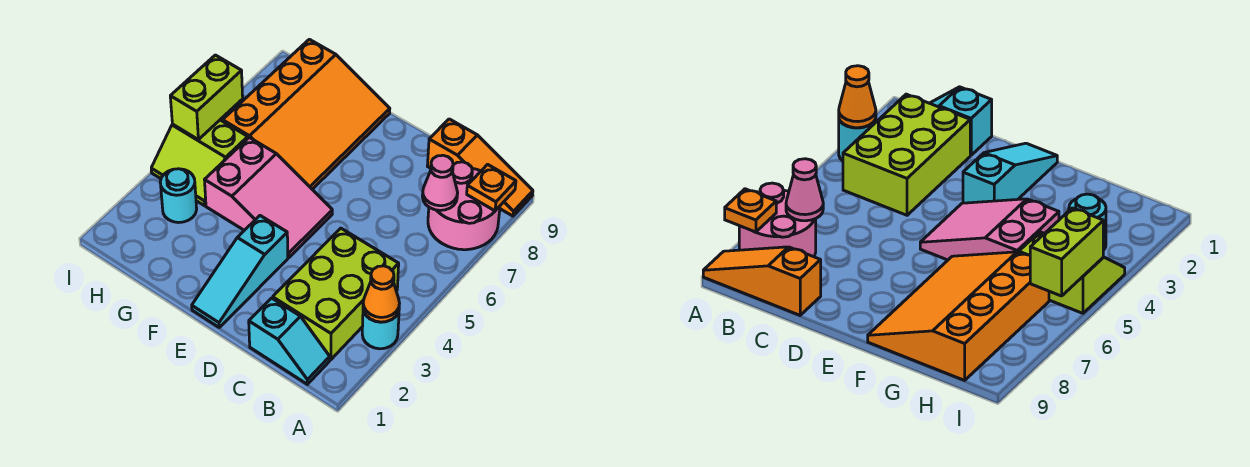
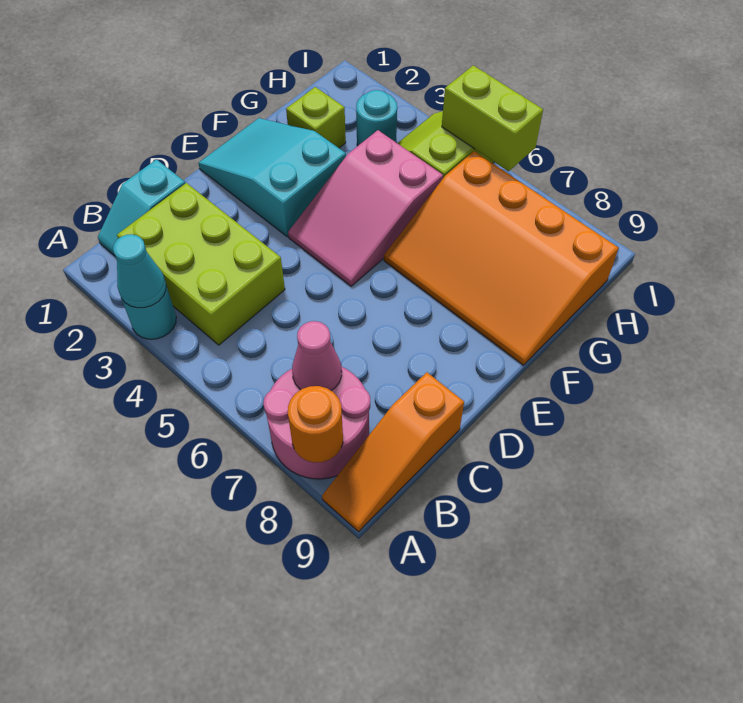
orange cone A3 level 2 -> cyan cone A3 level 2
orange plate A8 level 2 -> orange round brick A8 level 2
cyan slope E1:E3 level 1 top 3 -> cyan slope E1:F3 level 1 top 3
none -> lime brick G2 level 1

